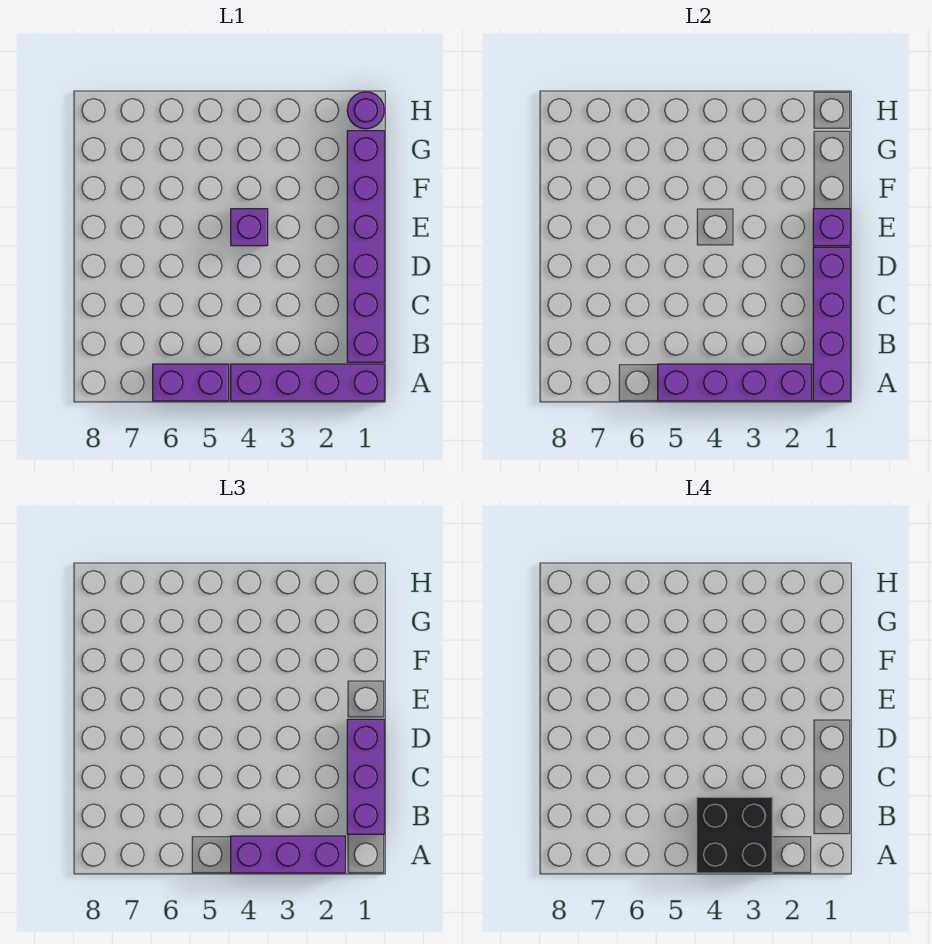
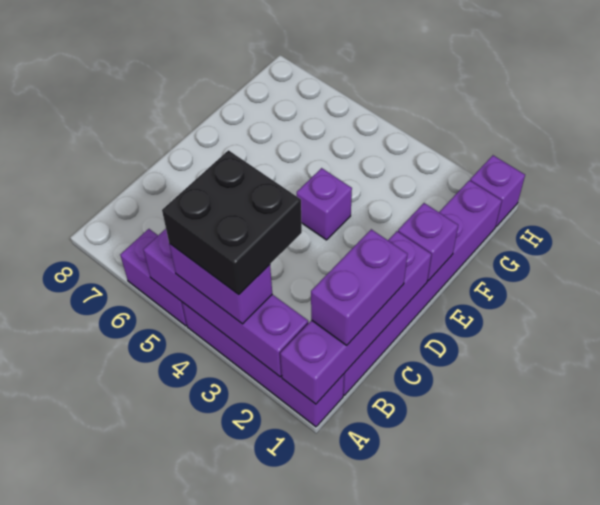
purple brick A2:A4 level 3 -> purple brick A3:A4 level 3
purple brick B1:D1 level 3 -> purple brick B1:C1 level 3
purple round brick H1 level 1 -> purple brick H1 level 1

